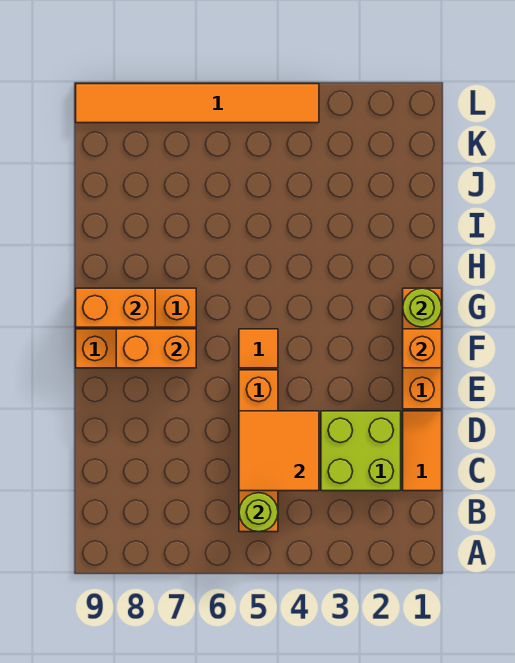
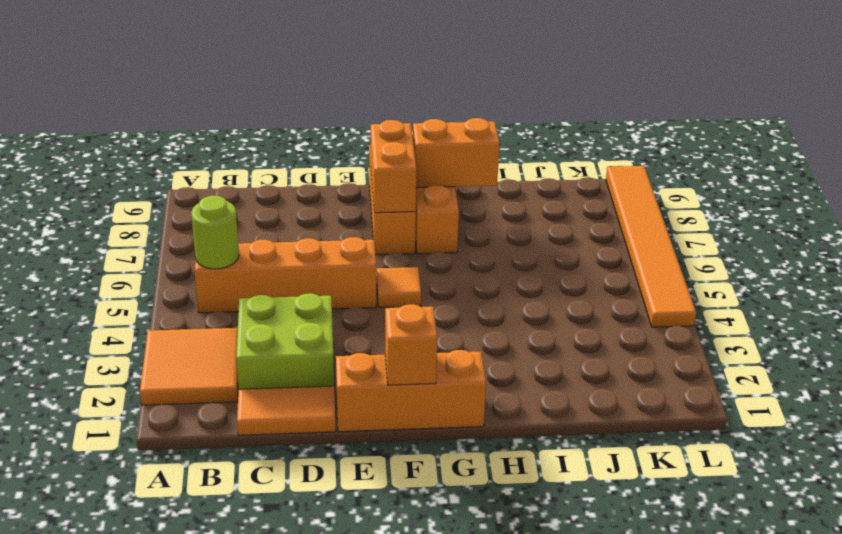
orange tile C4:D5 level 2 -> orange tile A2:B3 level 1
lime round brick G1 level 2 -> none
orange brick G8:G9 level 2 -> orange brick G8:H8 level 2

